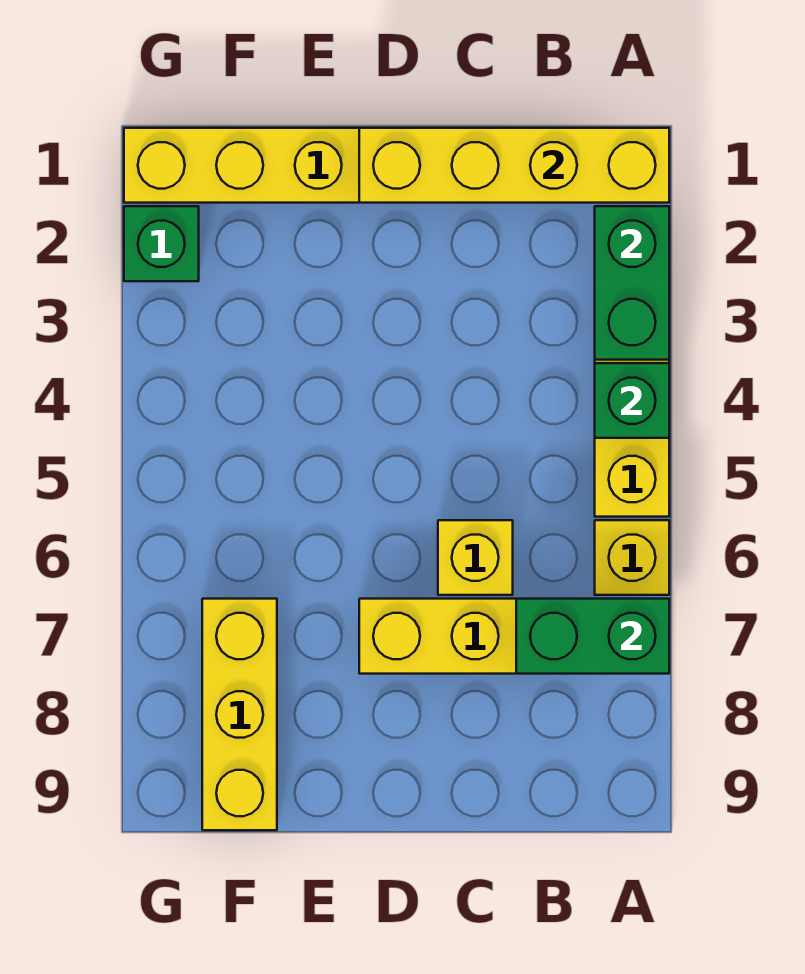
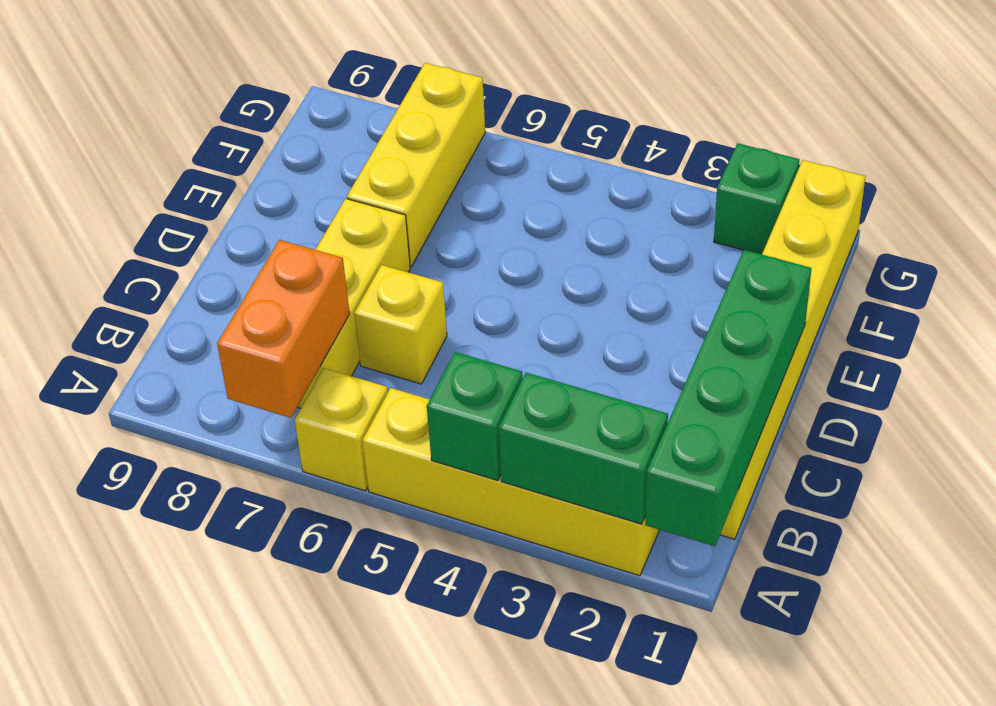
yellow brick A1:D1 level 2 -> green brick A1:D1 level 2
green brick A7:B7 level 2 -> orange brick A7:B7 level 2
yellow brick F7:F9 level 1 -> yellow brick E7:G7 level 1

